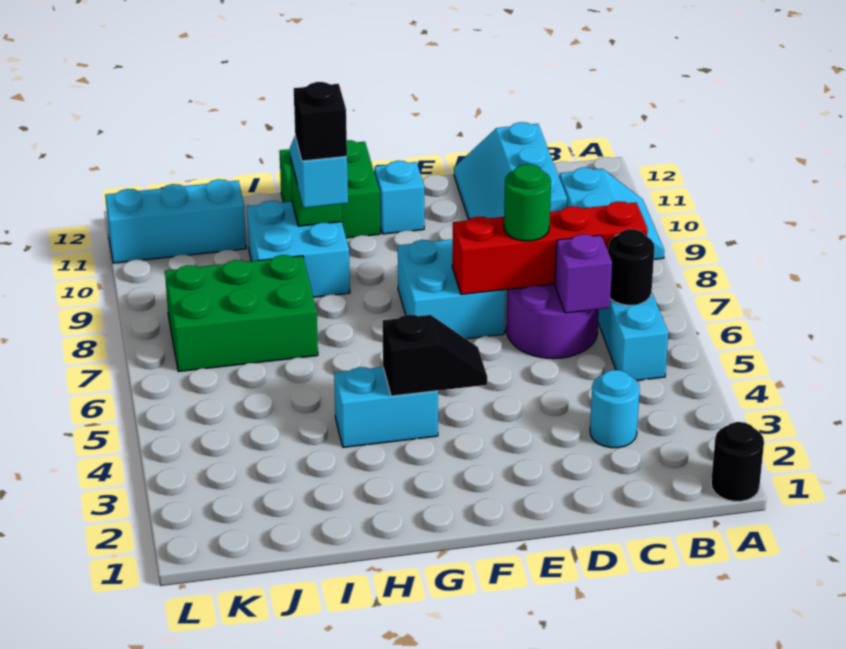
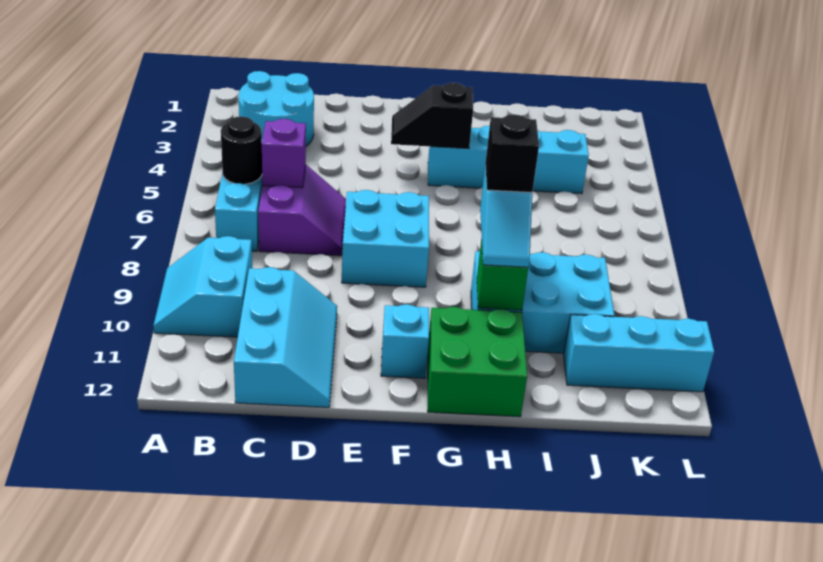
black round brick A1 level 1 -> none
red brick B7:E7 level 2 -> none
cyan round brick C3 level 1 -> cyan round brick B2:C3 level 1
purple round brick C6:D7 level 1 -> purple slope C6:D7 level 1 top C
green round brick D7 level 3 -> none
cyan brick G4:H4 level 1 -> cyan brick G4:J4 level 1
cyan brick H9:I10 level 1 -> cyan brick H9:J10 level 1
green brick I7:K8 level 1 -> none

